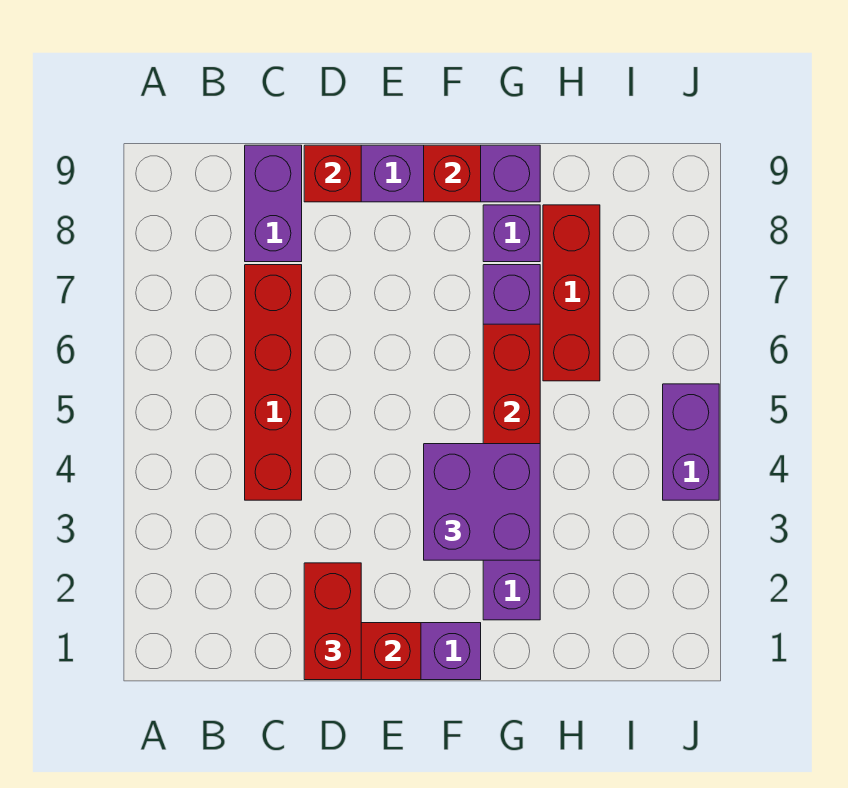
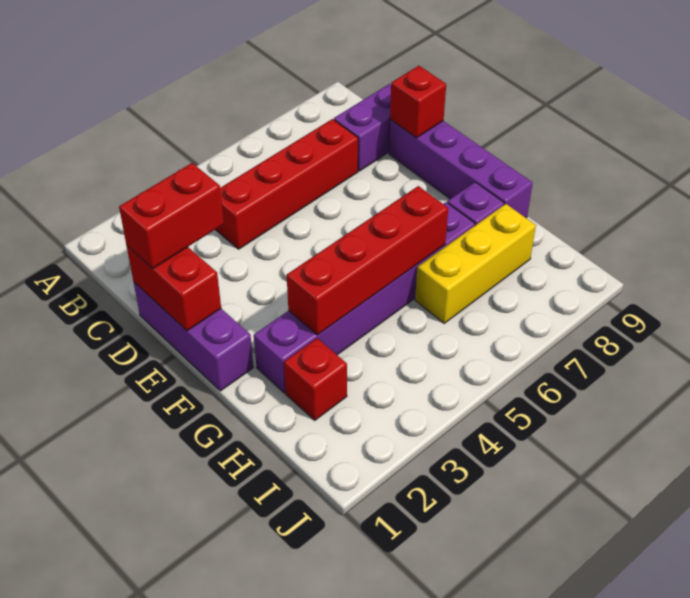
purple brick F3:G4 level 3 -> none
red brick F9 level 2 -> red brick H2 level 1
red brick H6:H8 level 1 -> yellow brick H6:H8 level 1
purple brick J4:J5 level 1 -> none

